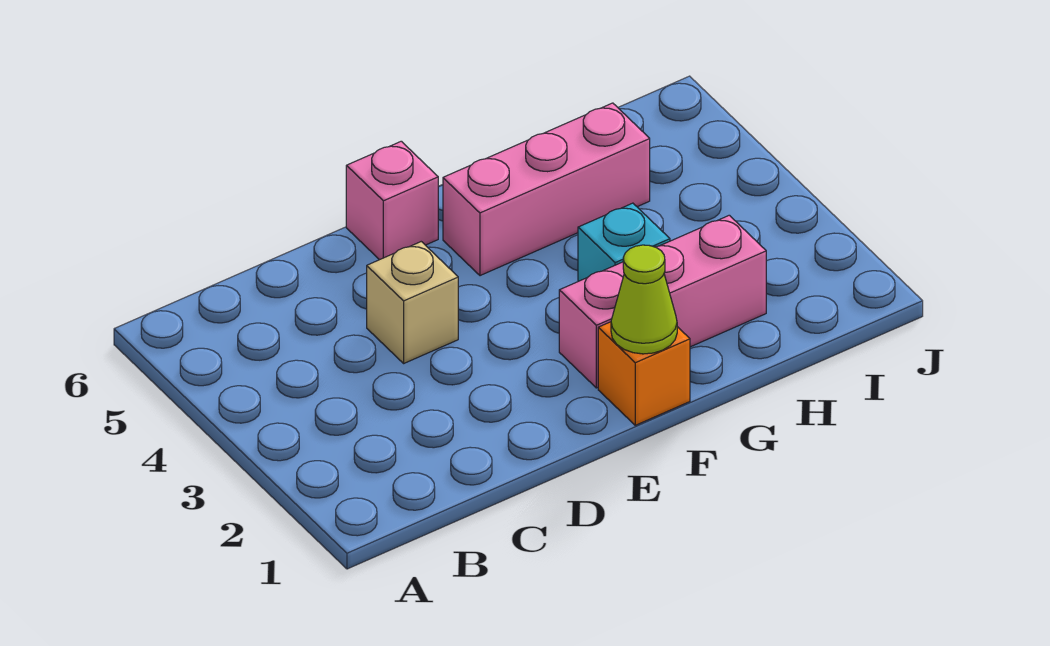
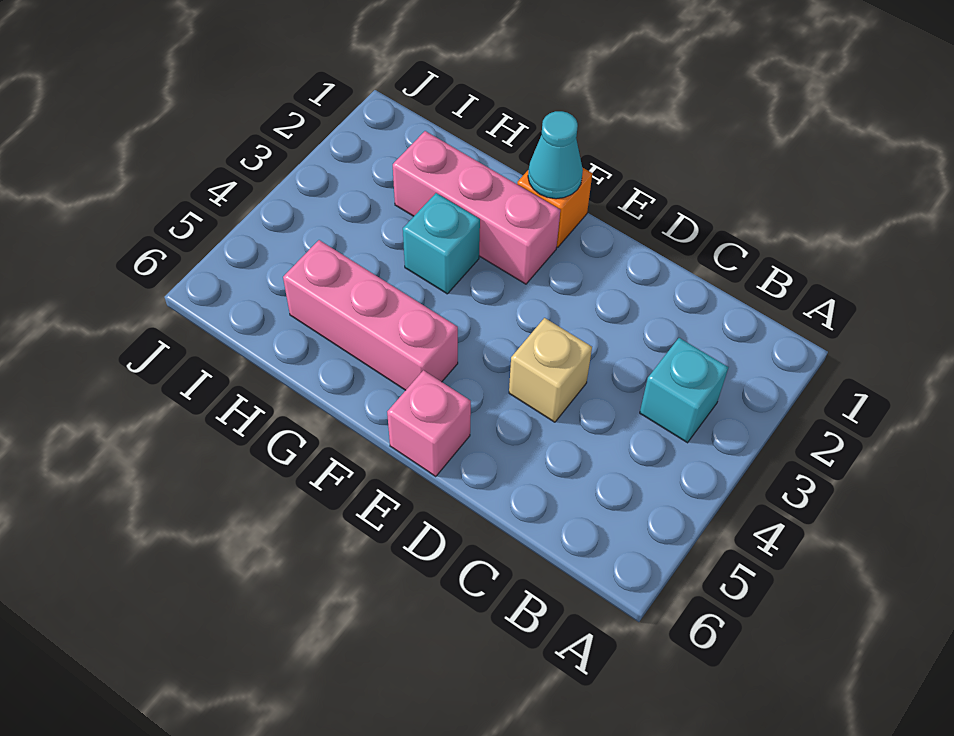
none -> cyan brick B3 level 1
lime cone F1 level 2 -> cyan cone F1 level 2

